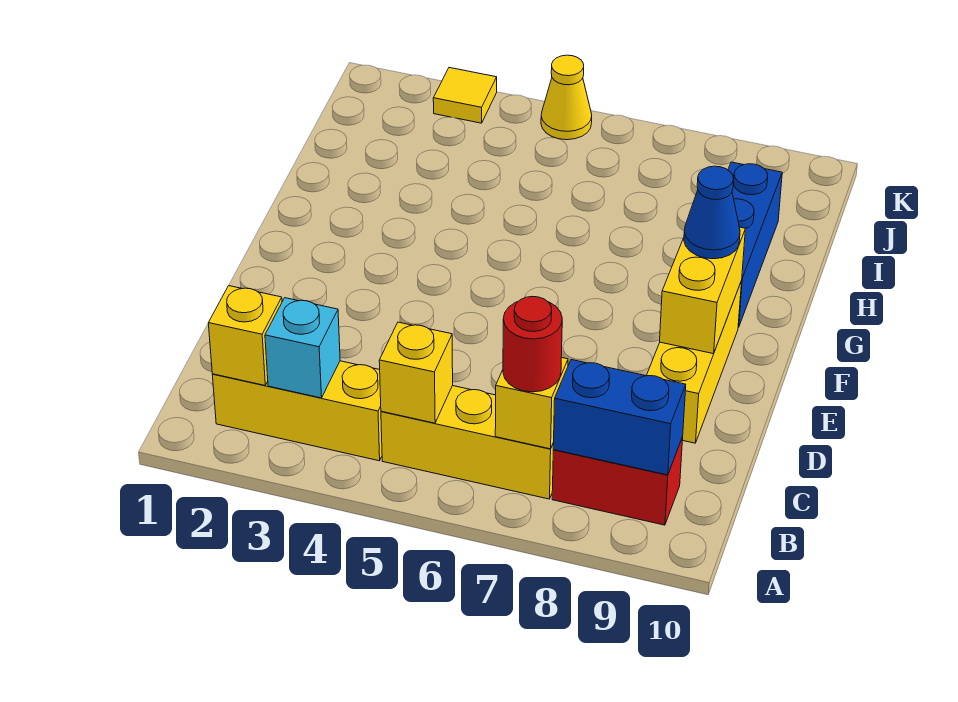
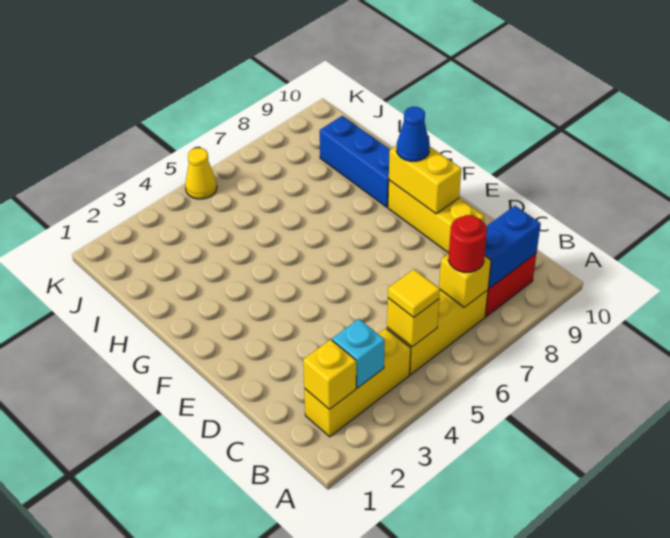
yellow tile K3 level 1 -> yellow tile B5 level 3

